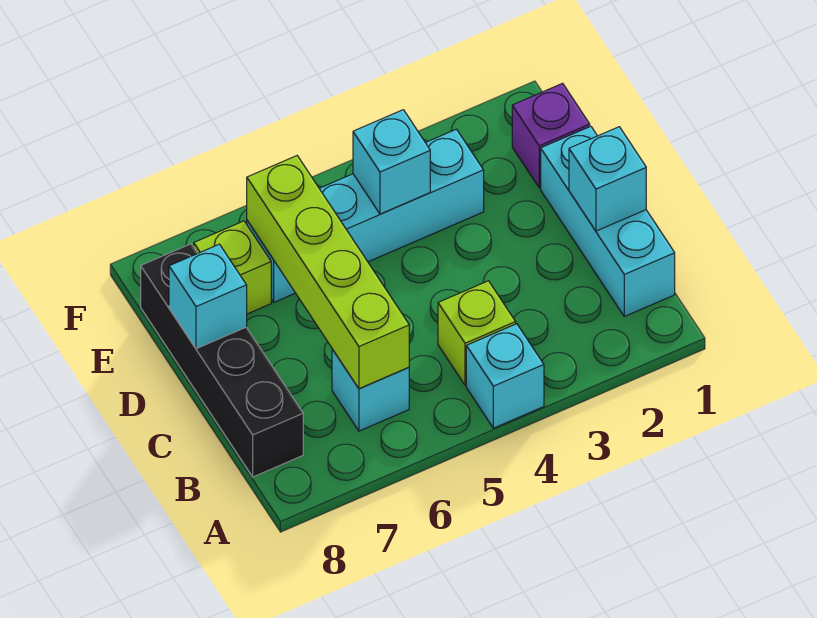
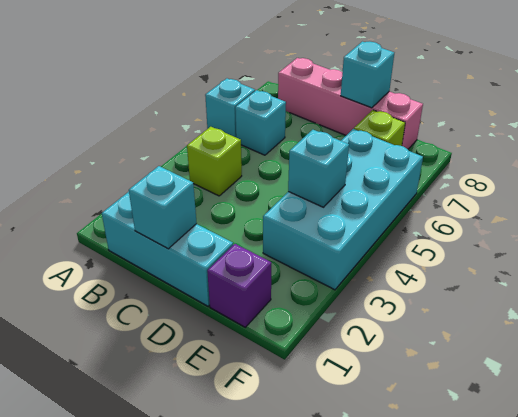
cyan brick A4 level 1 -> cyan brick A6 level 1
lime brick B6:E6 level 2 -> none
black brick B8:E8 level 1 -> pink brick B8:E8 level 1
cyan brick E3:E6 level 1 -> cyan brick E3:F6 level 1

